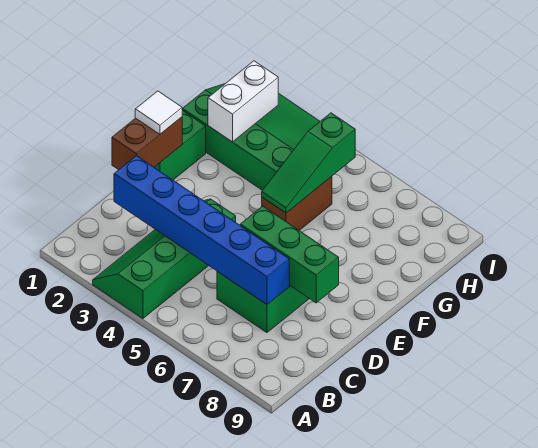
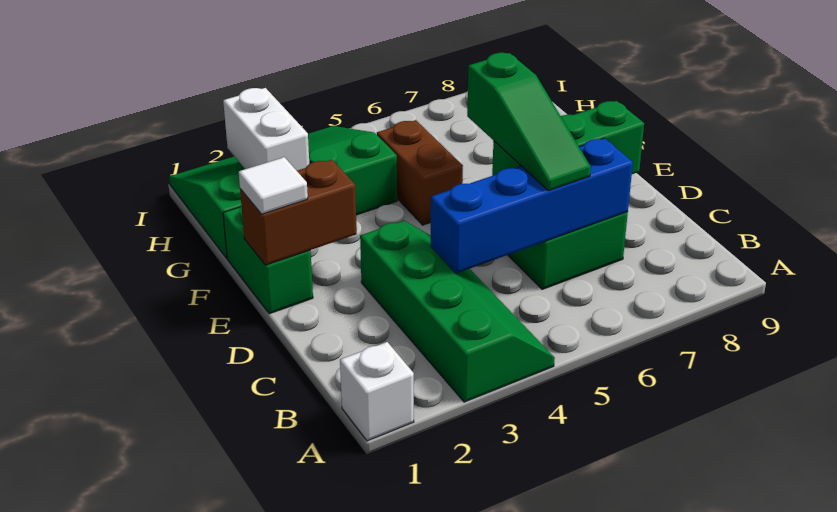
none -> white brick A1 level 1
green slope A3:D4 level 1 top 4 -> green slope A3:D4 level 1 top 3
blue brick C2:C7 level 2 -> blue brick C4:C7 level 2
brown brick D1:E1 level 2 -> brown brick E1:E2 level 2
green slope F5:H5 level 2 top H -> green slope C6:E6 level 3 top E

